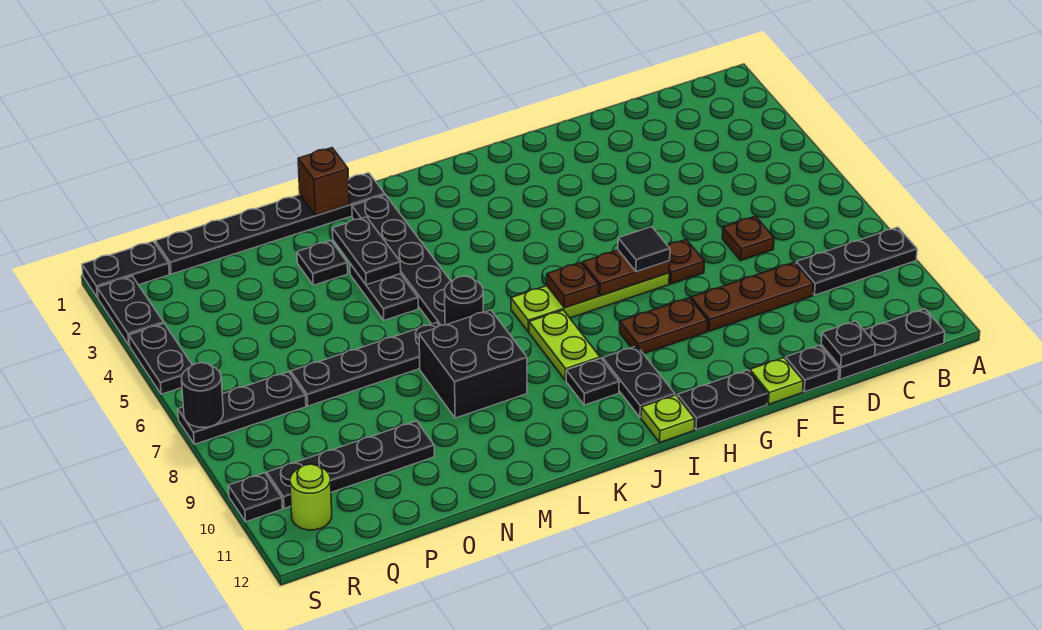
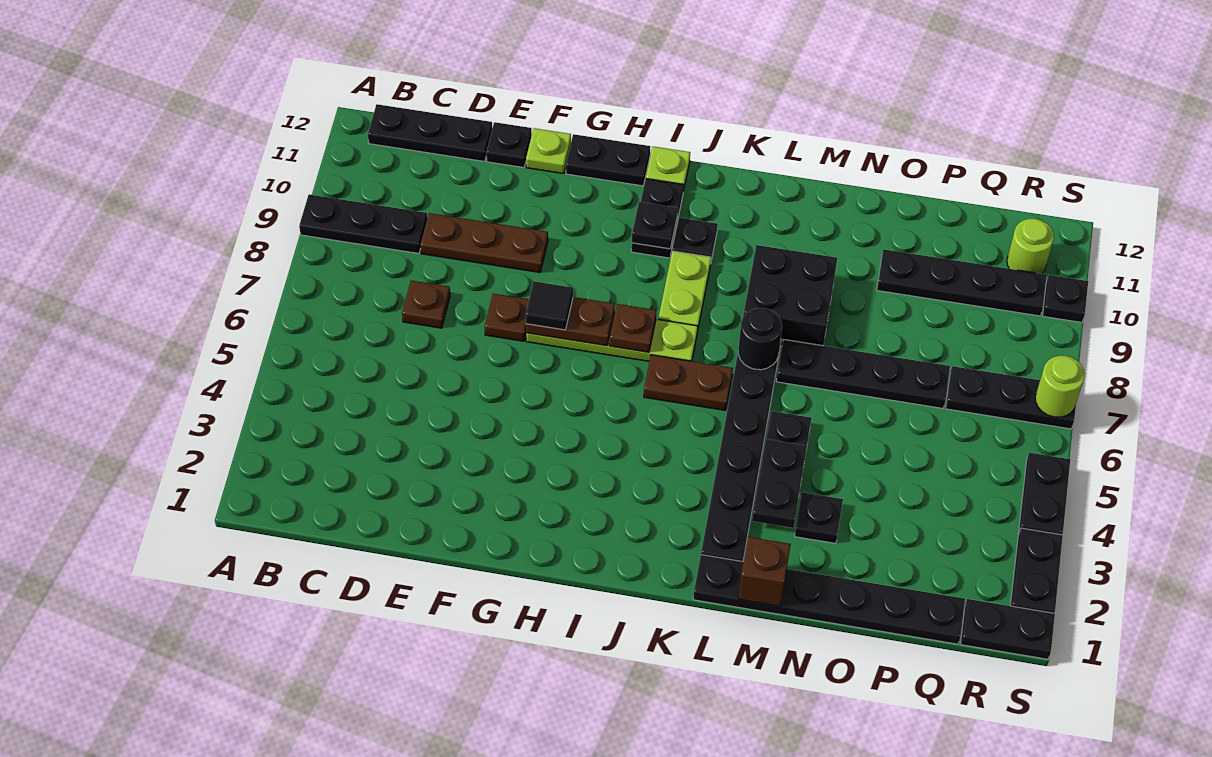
black plate D12 level 2 -> black plate I10 level 2
brown plate G9:H9 level 1 -> brown plate J6:K6 level 1
black round brick S7 level 2 -> lime round brick S7 level 2

